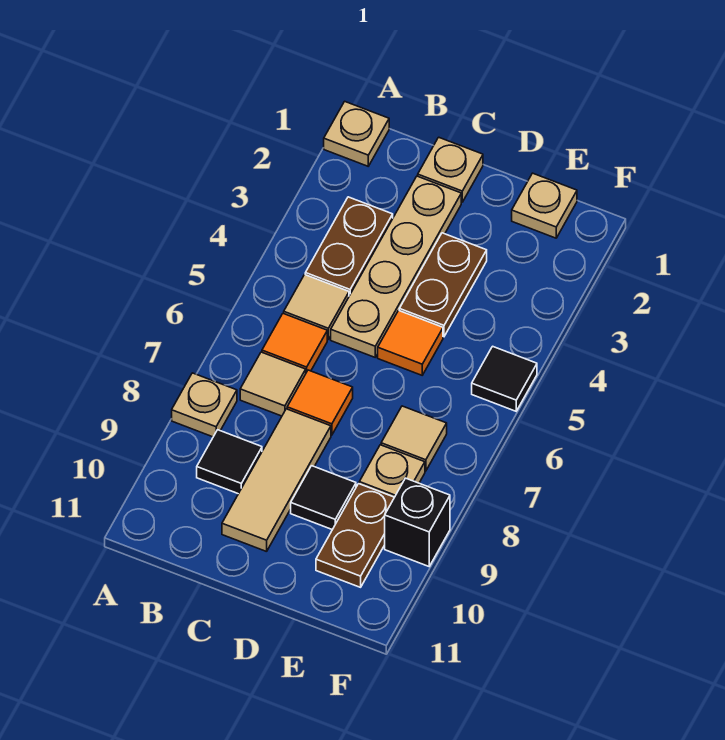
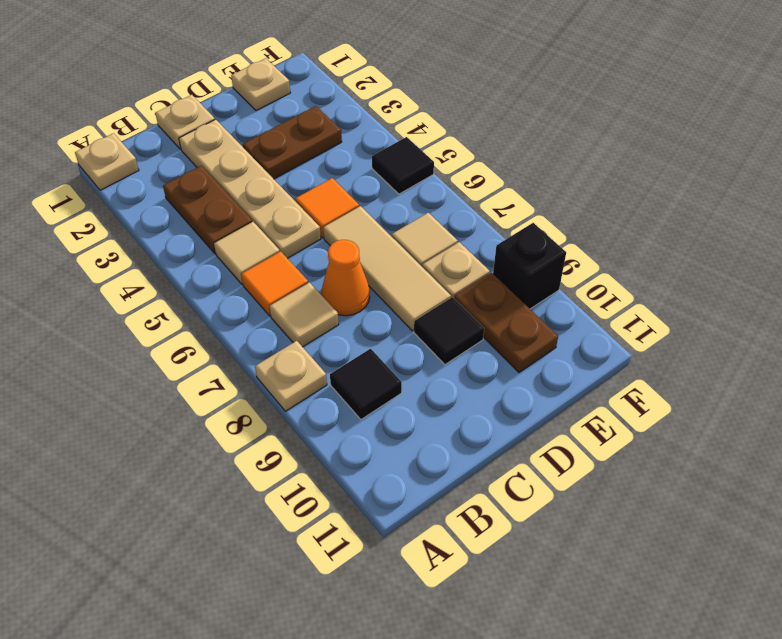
orange tile C7 level 1 -> orange cone C7 level 1
tan tile C8:C10 level 1 -> tan tile D6:D8 level 1
brown plate D3:D4 level 1 -> brown plate D3:E3 level 1

